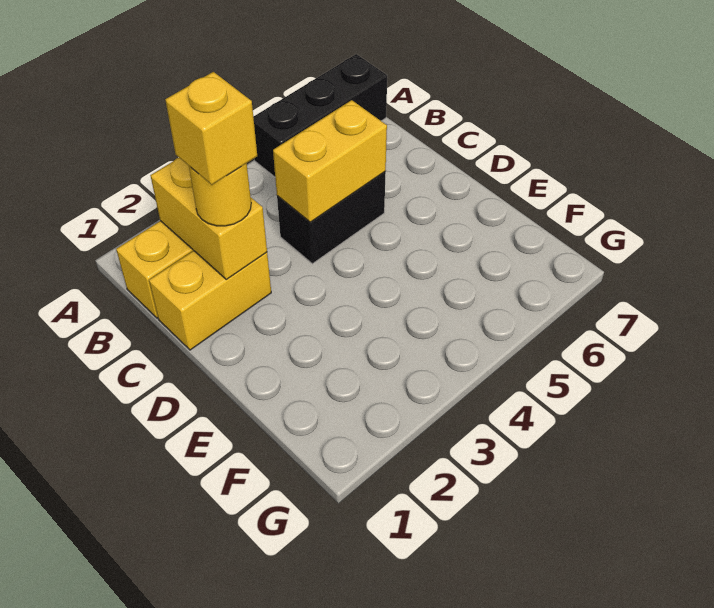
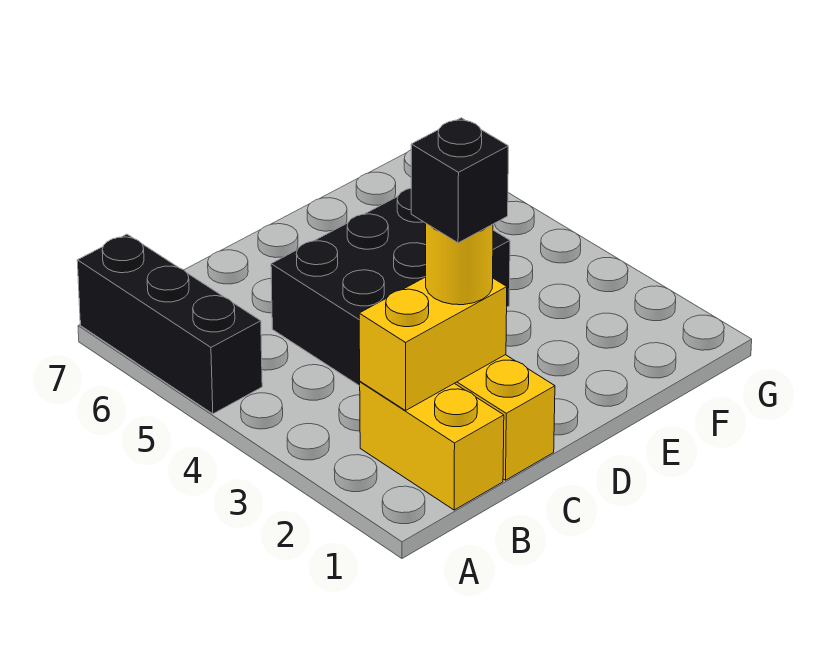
yellow brick C2 level 4 -> black brick C2 level 4
black brick C4:C5 level 1 -> black brick C4:E5 level 1
yellow brick C4:C5 level 2 -> none

